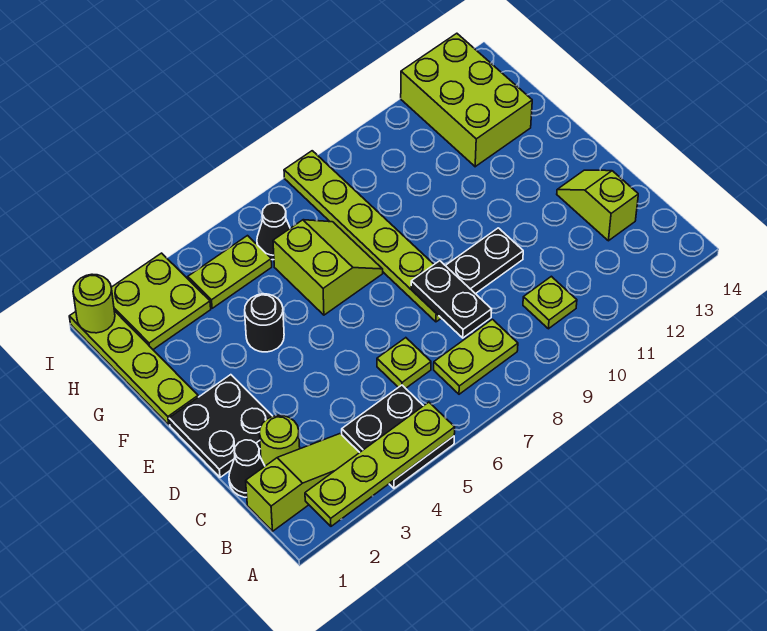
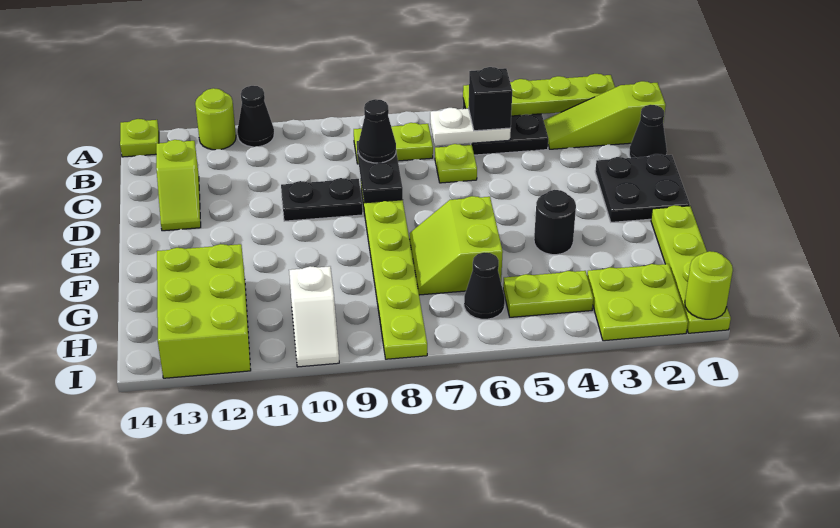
none -> black cone A11 level 1
none -> white plate B5:B6 level 2
none -> black brick B5 level 3
lime plate B10 level 1 -> lime plate A14 level 1
lime round brick C2 level 1 -> lime round brick A12 level 1
none -> black cone C8 level 3
none -> white slope H10:I10 level 1 top H

